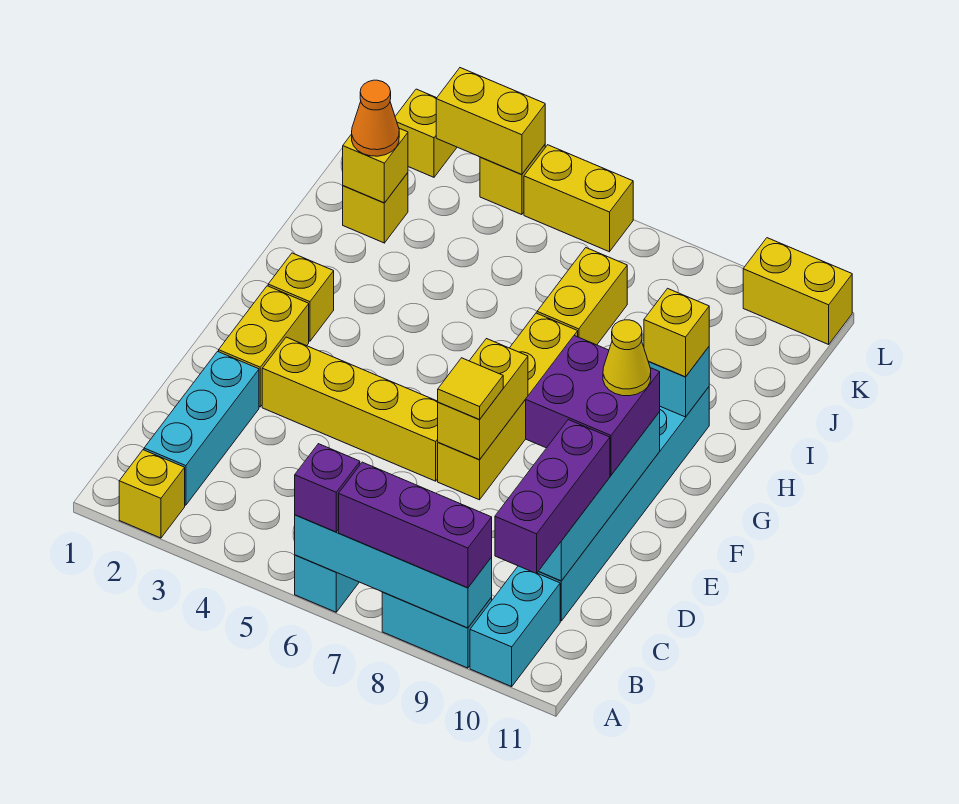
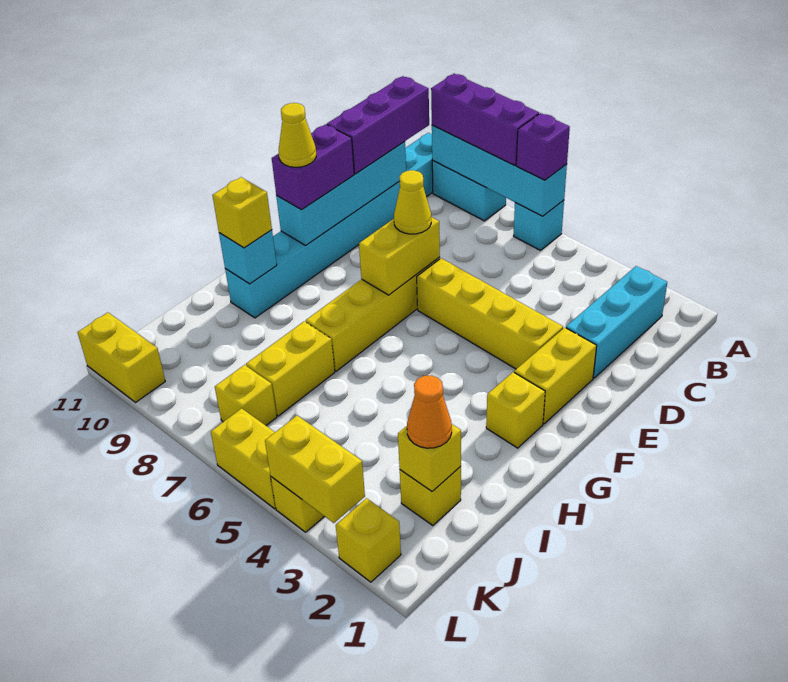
yellow brick A2 level 1 -> yellow brick K7 level 1
yellow tile E7 level 3 -> yellow cone E7 level 3
purple brick E9:F10 level 3 -> purple brick E10:F10 level 3

